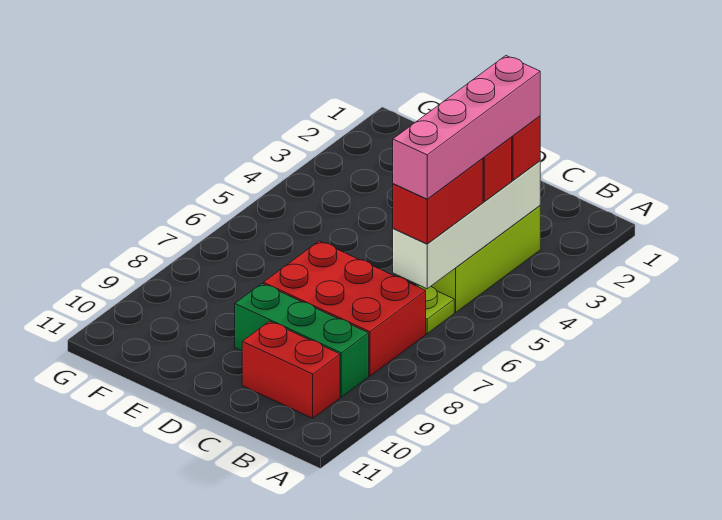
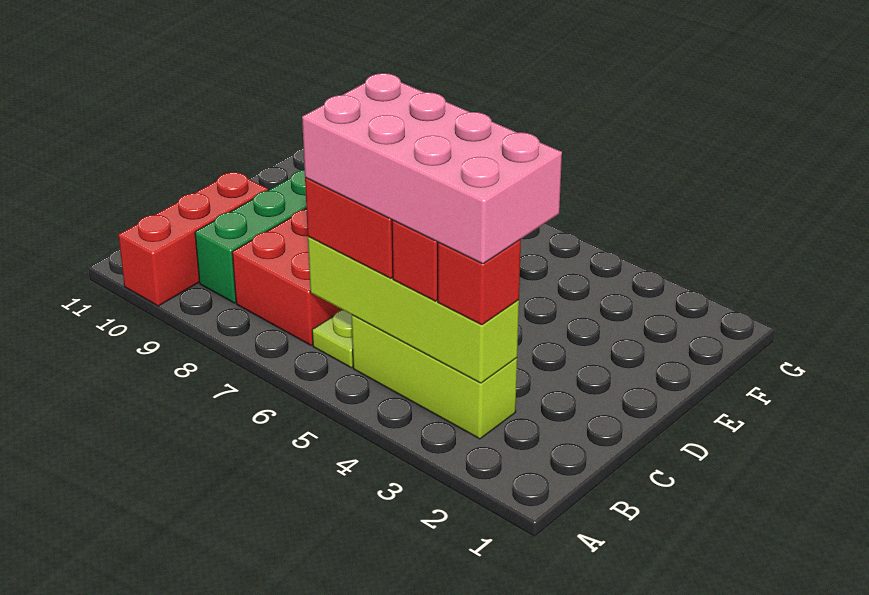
white brick B3:B6 level 2 -> lime brick B3:B6 level 2
pink brick B3:B6 level 4 -> pink brick B3:C6 level 4
red brick B10:C10 level 1 -> red brick A10:C10 level 1

